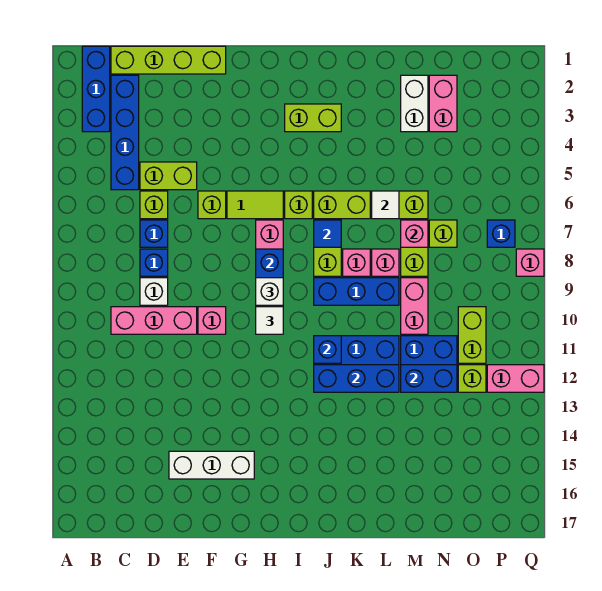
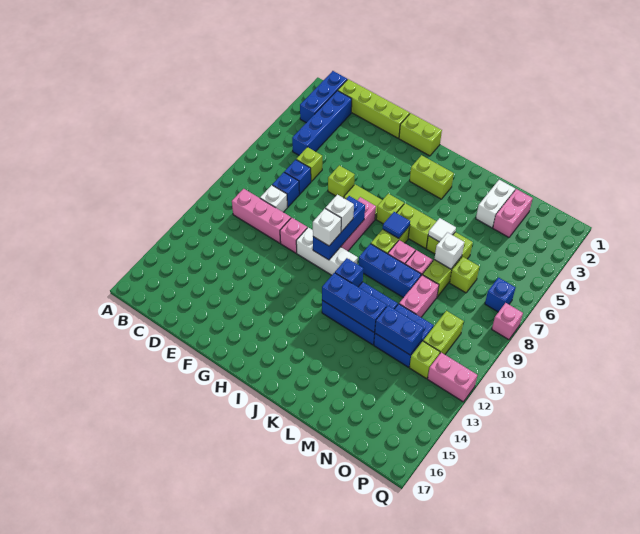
lime brick D5:E5 level 1 -> lime brick G1:H1 level 1
white brick E15:G15 level 1 -> white brick G10:I10 level 1
white tile H10 level 3 -> white brick H10 level 3
pink brick M7 level 2 -> white brick M7 level 2

